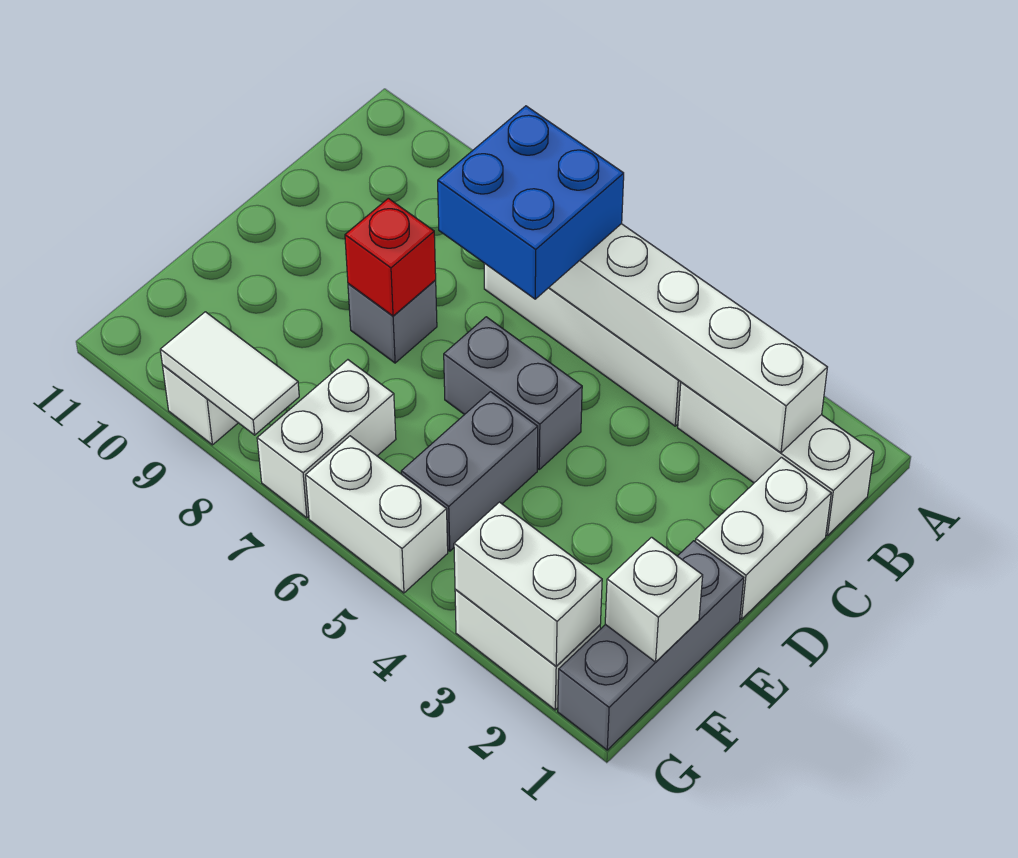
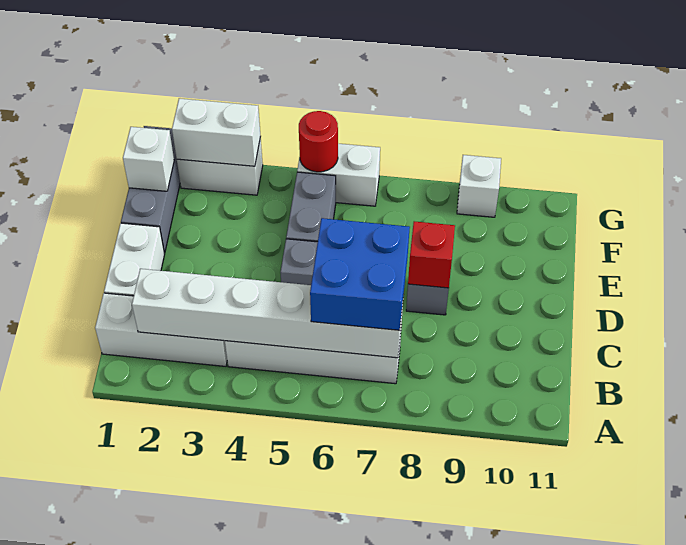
white brick F7:G7 level 1 -> none
none -> red round brick G5 level 2
white tile G8:G9 level 2 -> none

